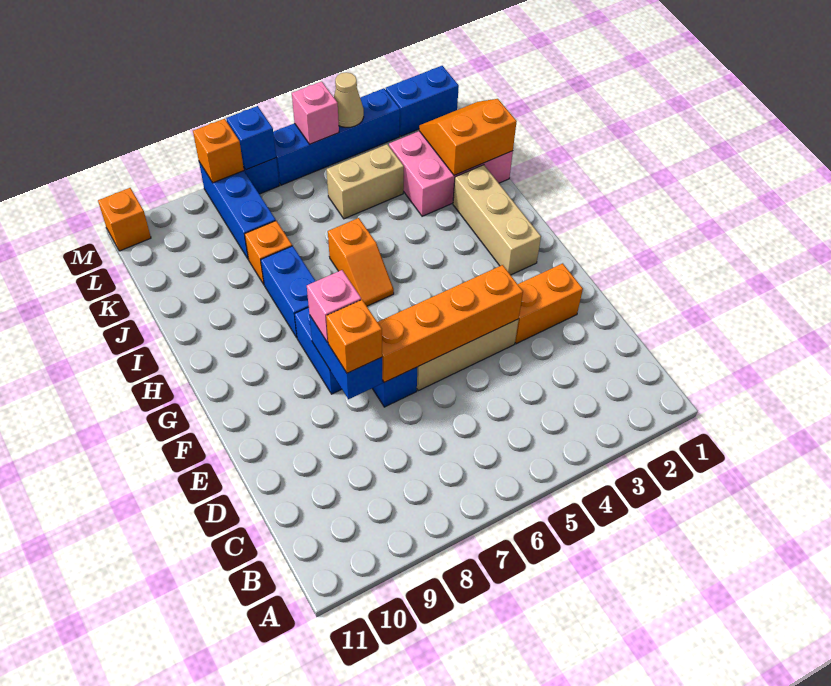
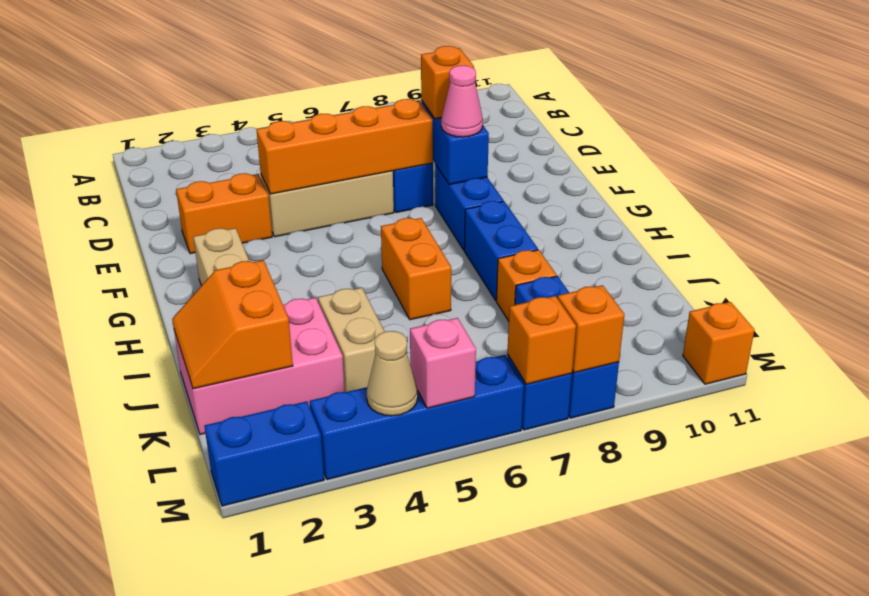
pink brick F8 level 3 -> pink cone F8 level 3
orange slope H6:I6 level 1 top I -> orange brick H6:I6 level 1
orange slope J1:K2 level 2 top J -> orange slope J1:K2 level 2 top 2
tan brick K4:K5 level 1 -> tan brick J4:K4 level 1
blue brick M7 level 2 -> orange brick M7 level 2

